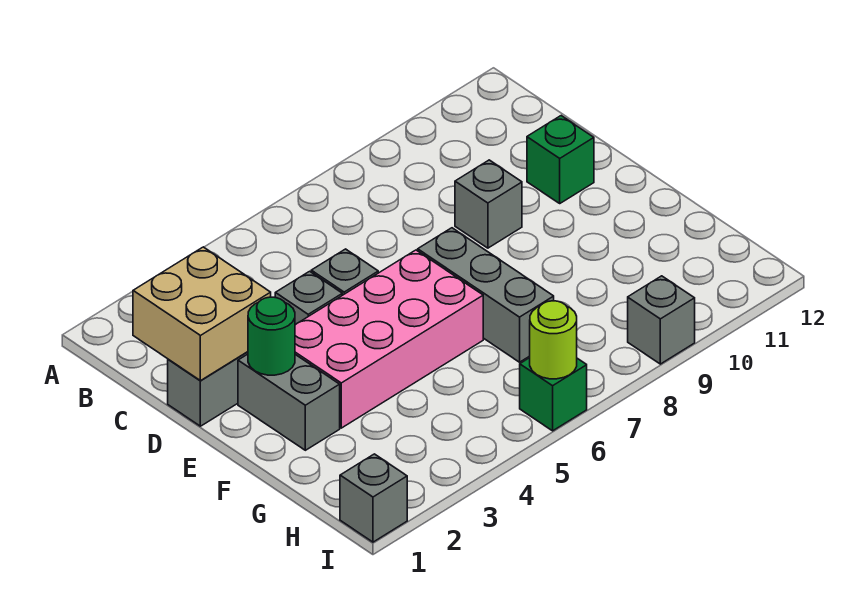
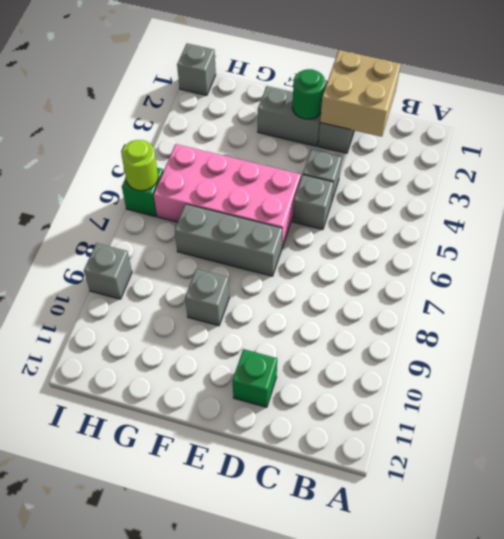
grey brick D9 level 1 -> grey brick F9 level 1
pink brick E3:F6 level 1 -> pink brick E5:H6 level 1

